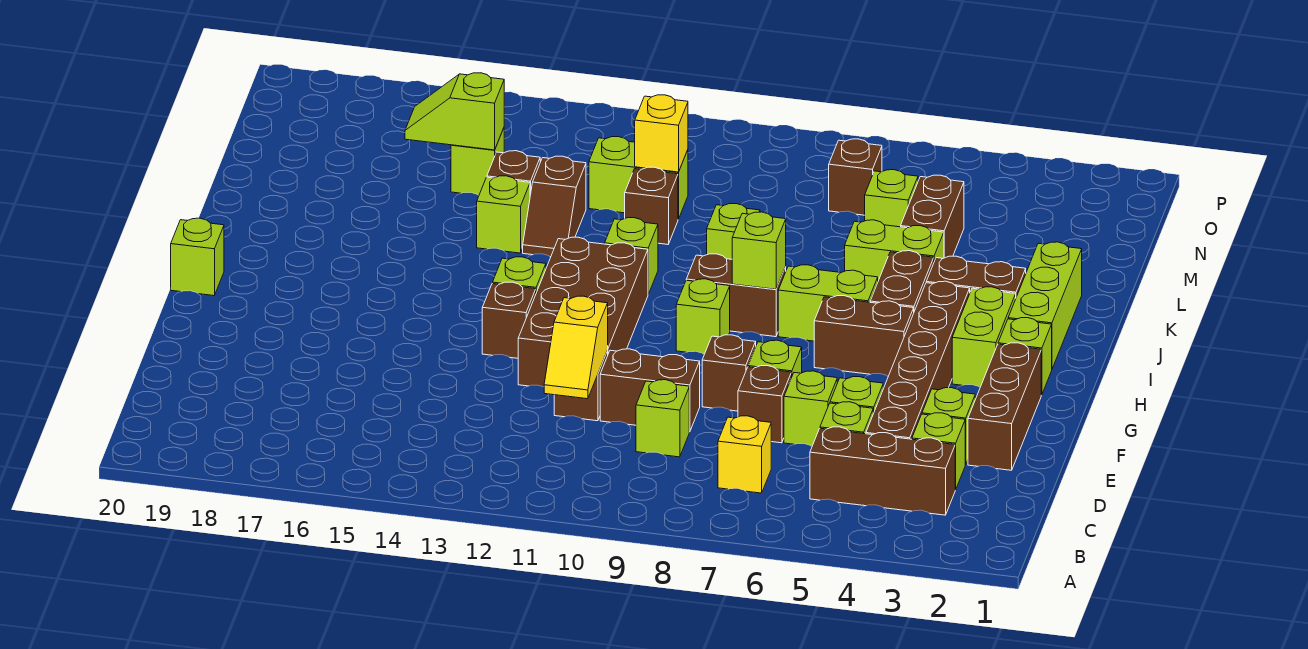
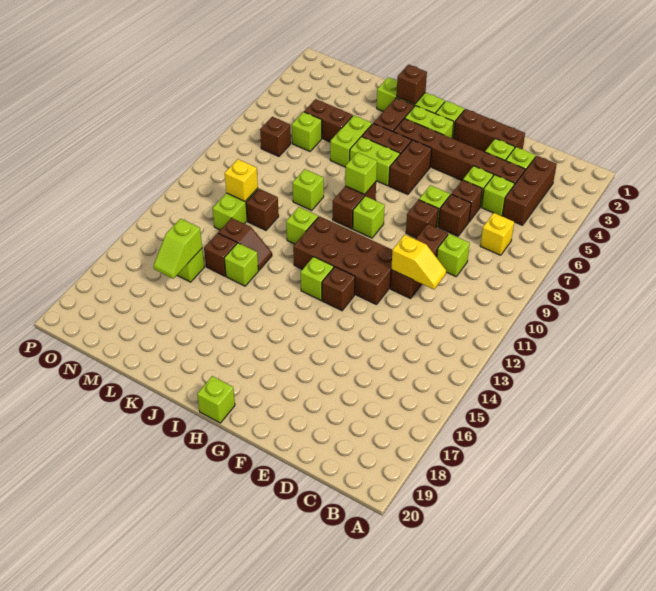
lime brick E6 level 1 -> brown brick E6 level 1
lime brick I6:I7 level 1 -> lime brick I6:J6 level 1
none -> brown brick J2 level 2

